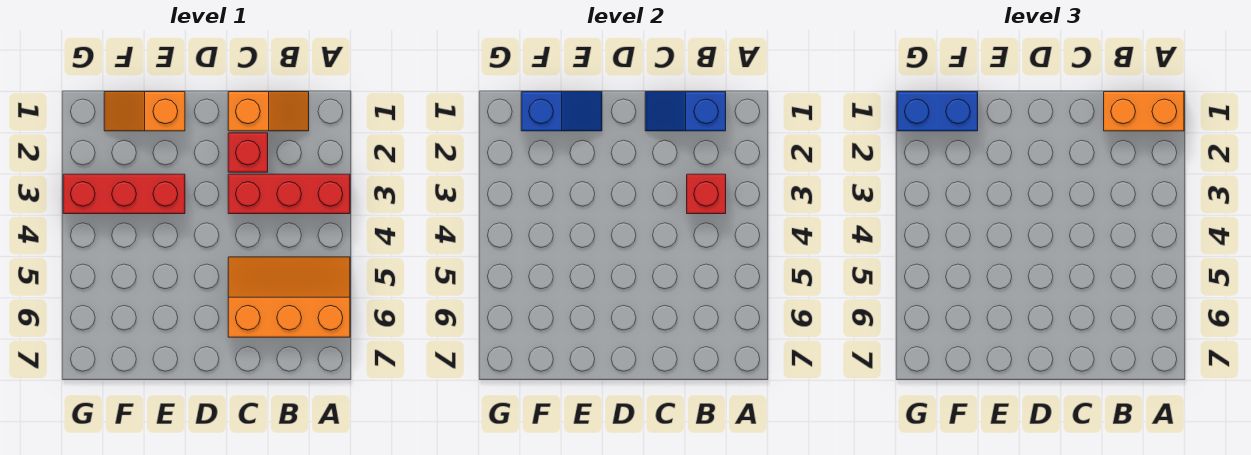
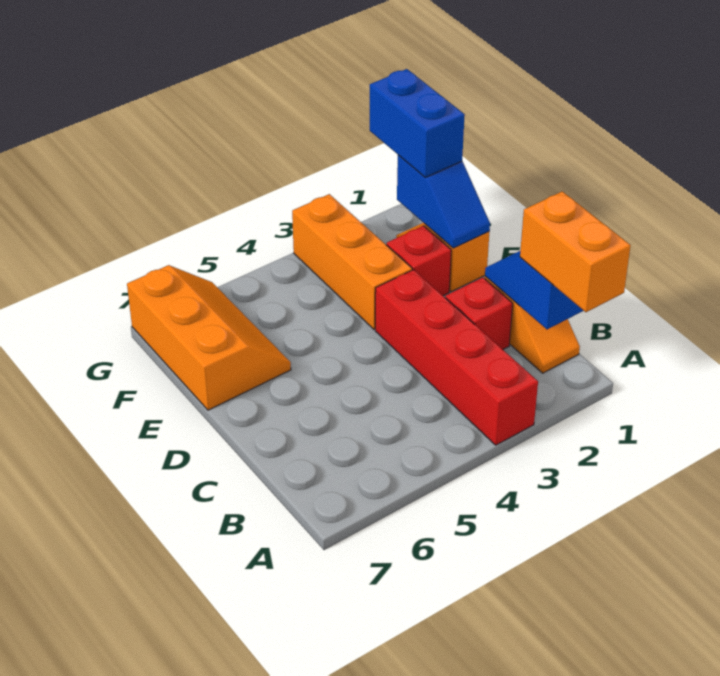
red brick A3:C3 level 1 -> red brick A3:D3 level 1
orange slope A5:C6 level 1 top 6 -> orange slope E6:G7 level 1 top 7
red brick B3 level 2 -> red brick E2 level 1
red brick E3:G3 level 1 -> orange brick E3:G3 level 1

